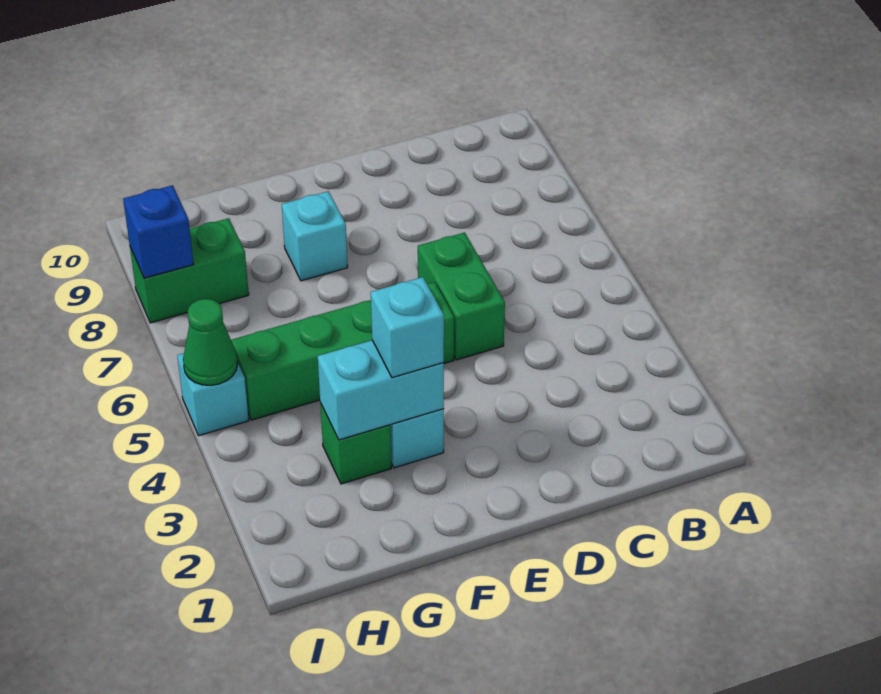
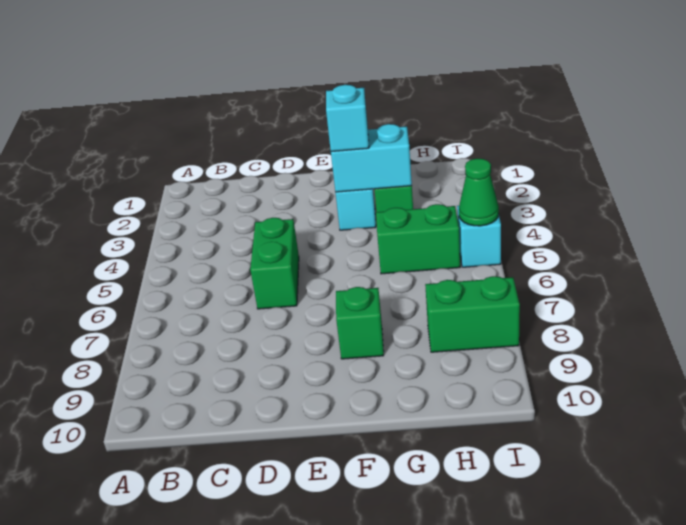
green brick E5:H5 level 1 -> green brick G5:H5 level 1
cyan brick F8 level 1 -> green brick F8 level 1
blue brick I8 level 2 -> none

